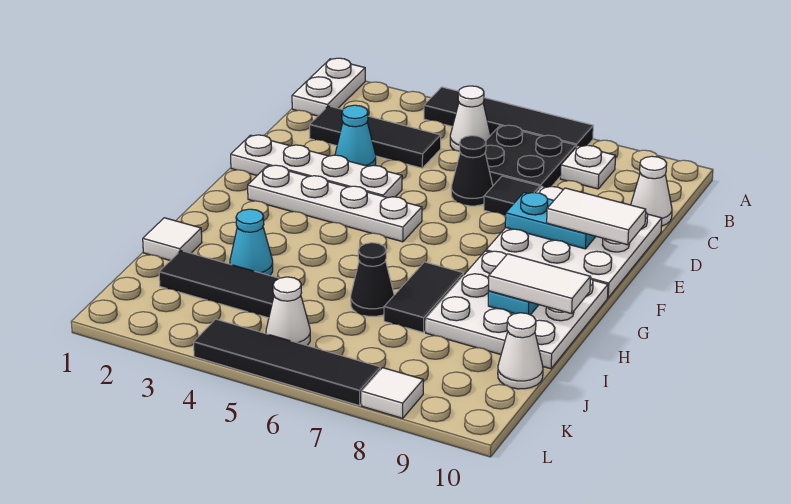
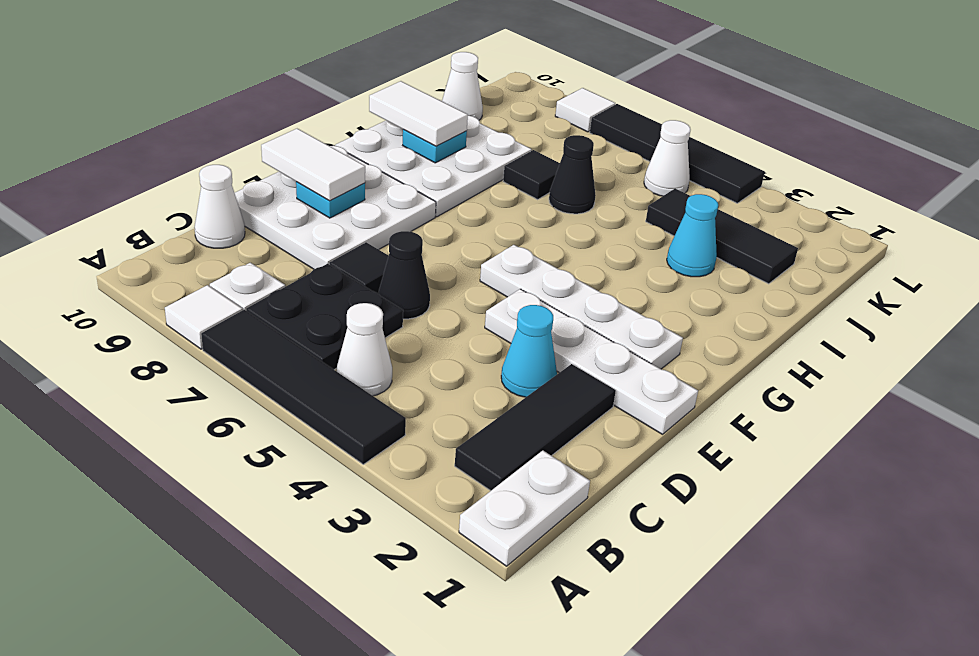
black tile C2:C4 level 1 -> black tile B2:D2 level 1
cyan plate E8:E9 level 2 -> cyan plate E9 level 2
black tile H7:I7 level 1 -> black tile I7 level 1
white tile I1 level 1 -> white tile A8 level 1

